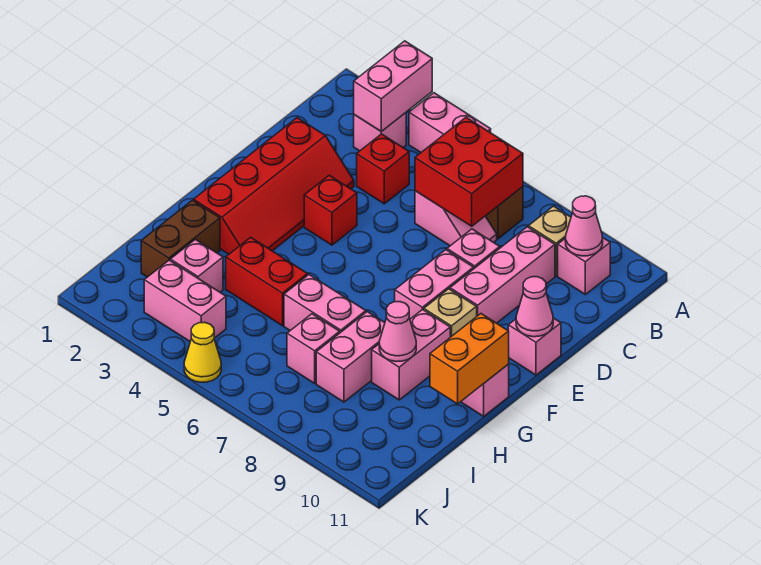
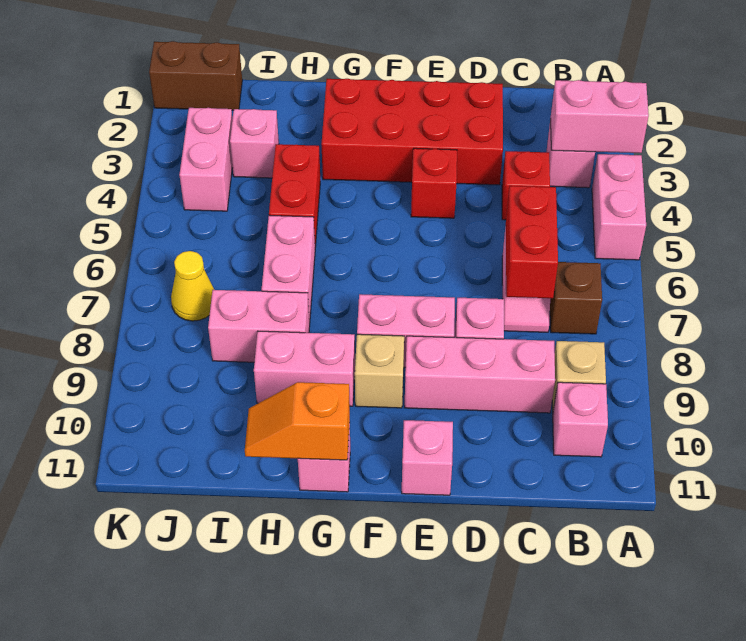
red brick B6:C7 level 2 -> red brick C6:C7 level 2
pink cone B10 level 2 -> none
red slope D2:G3 level 1 top 2 -> red brick D2:G3 level 1
pink cone E11 level 2 -> none
orange brick G11:H11 level 2 -> orange slope G11:H11 level 2 top G
brown brick H2:I2 level 1 -> brown brick J1:K1 level 1
pink cone H9 level 2 -> none
pink brick I7 level 1 -> none
yellow cone K5 level 1 -> yellow cone J7 level 1

